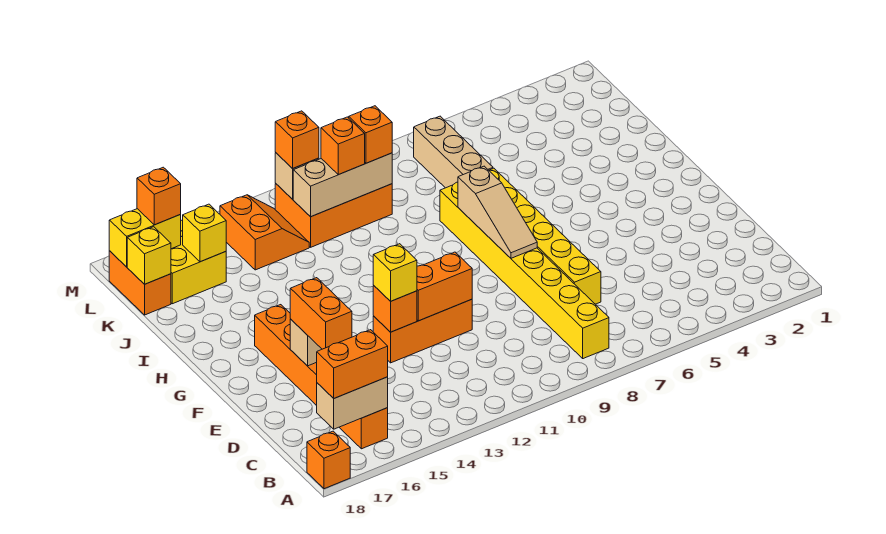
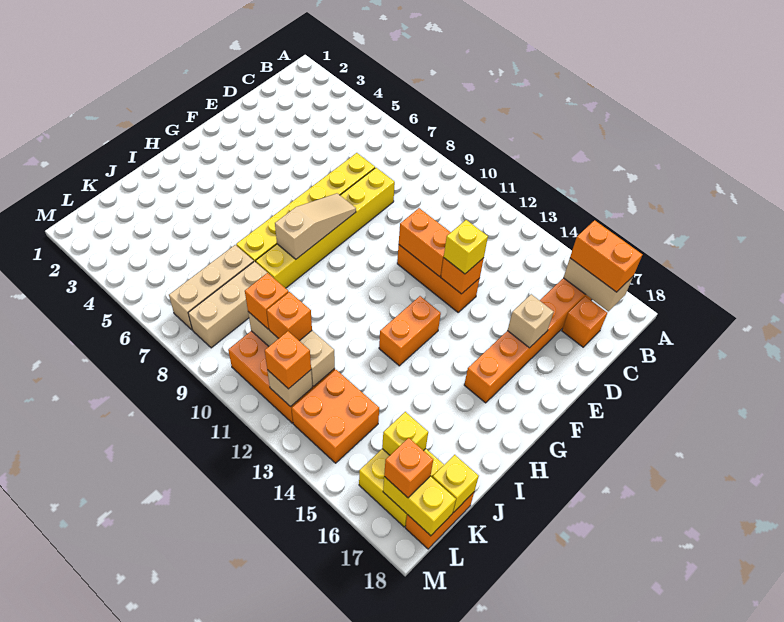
orange brick A18 level 1 -> orange brick C17 level 1
yellow brick B8:I8 level 1 -> yellow brick D8:I8 level 1
orange brick D16:E16 level 3 -> orange brick G13:H13 level 1
none -> tan brick J8:L8 level 1
orange slope K13:L14 level 1 top 14 -> orange brick K13:L14 level 1

